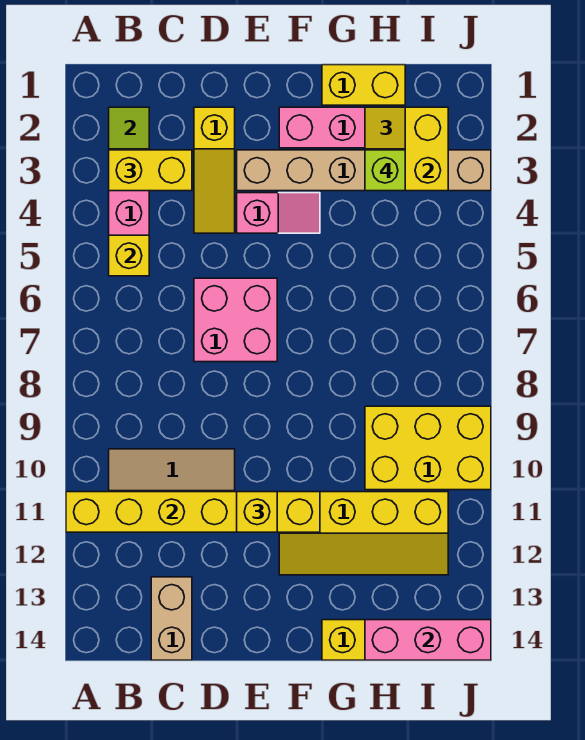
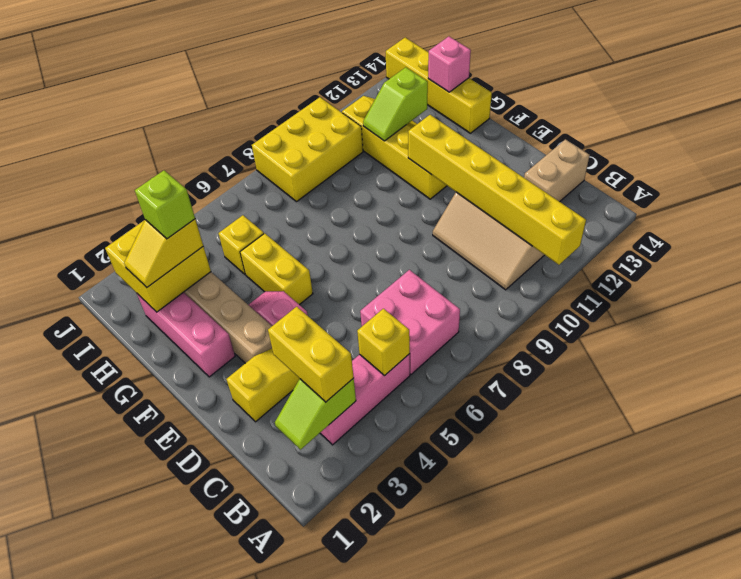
pink brick D6:E7 level 1 -> pink brick B6:C7 level 1
yellow brick E11 level 3 -> yellow brick H5 level 1
yellow brick G1:H1 level 1 -> yellow brick F5:G5 level 1
yellow brick H9:J10 level 1 -> yellow brick I8:J10 level 1
none -> lime slope H11:H12 level 2 top 12
pink brick H14:J14 level 2 -> pink brick H14 level 2

